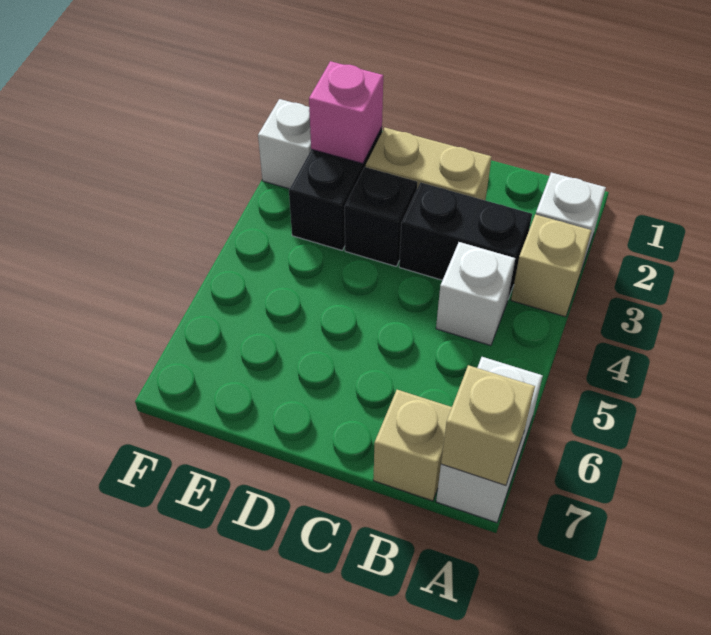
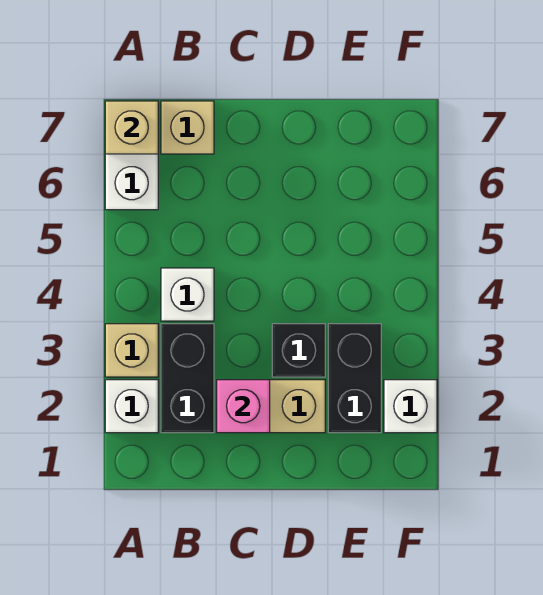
black brick B3:C3 level 1 -> black brick B2:B3 level 1
pink brick E2 level 2 -> pink brick C2 level 2

